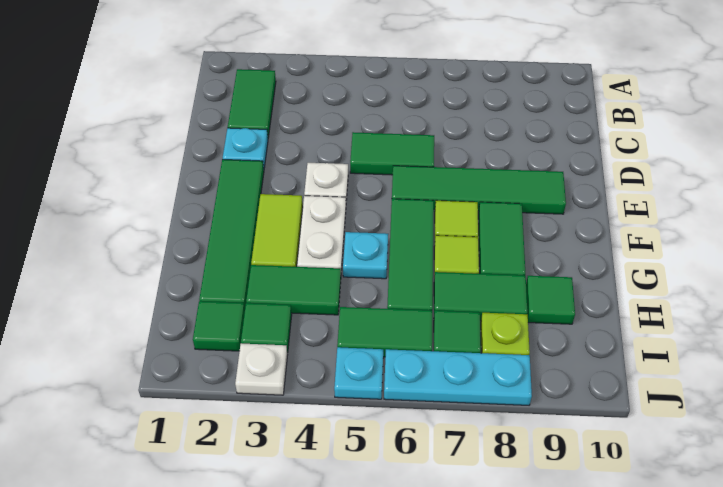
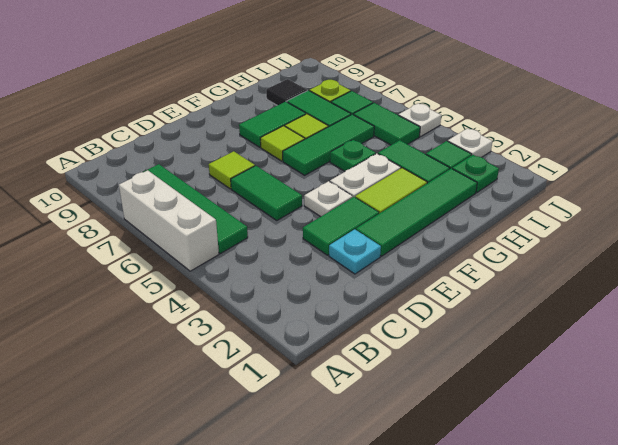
none -> white brick A5:A7 level 1
green tile B2:C2 level 1 -> green tile D3:E3 level 1
none -> lime tile D7 level 1
green tile E6:E9 level 1 -> green tile B5:B8 level 1
cyan plate G5 level 1 -> green plate G5 level 1
green tile H9 level 1 -> black tile H9 level 1
green tile I2 level 1 -> green plate I2 level 1
cyan plate J5 level 1 -> white plate J5 level 1
cyan plate J6:J8 level 1 -> none

